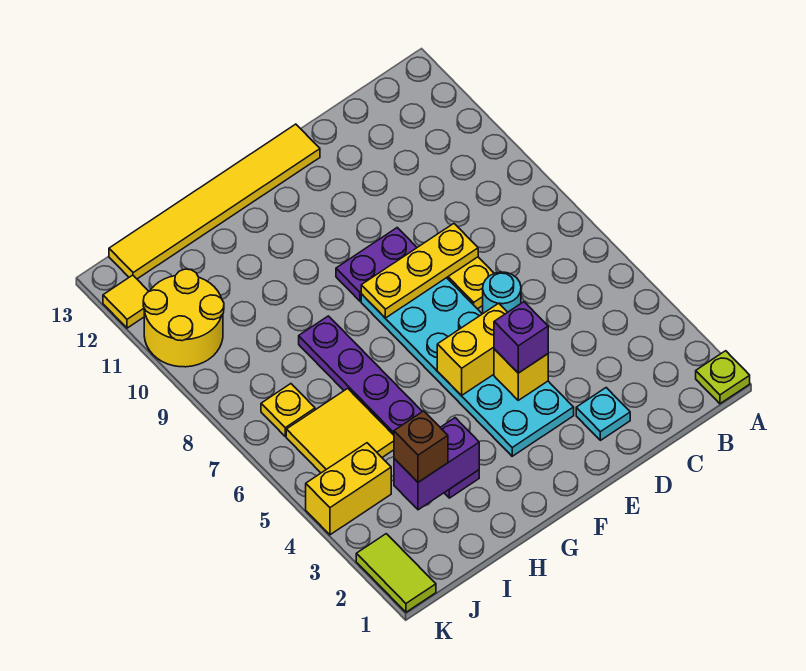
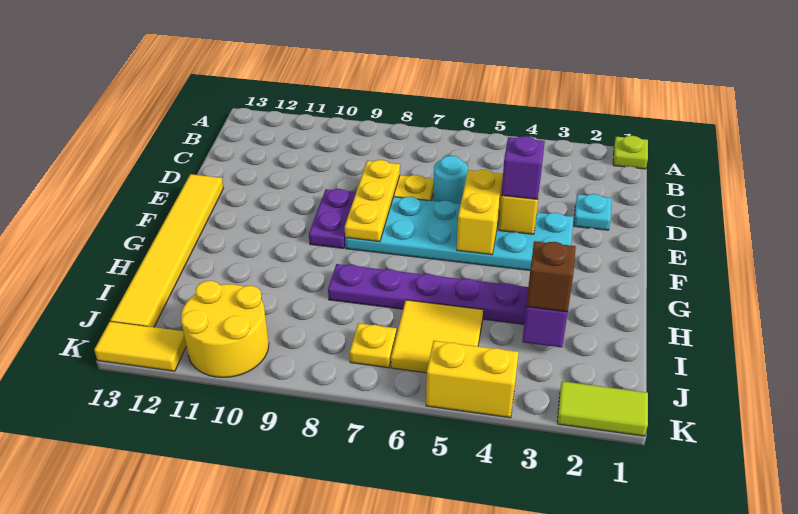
yellow brick J4:K4 level 1 -> yellow brick K4:K5 level 1
yellow tile K12 level 1 -> yellow tile K12:K13 level 1

